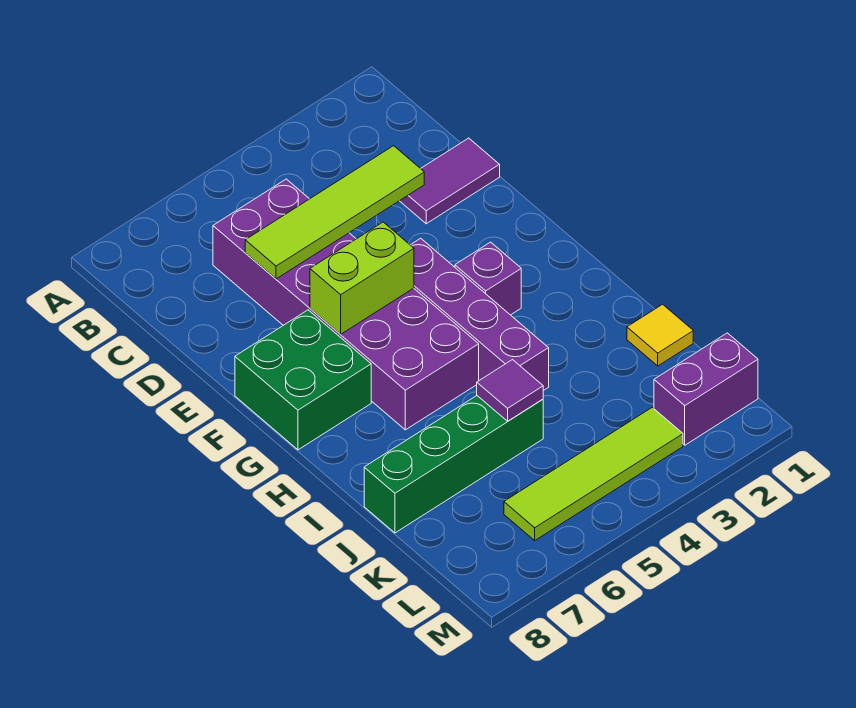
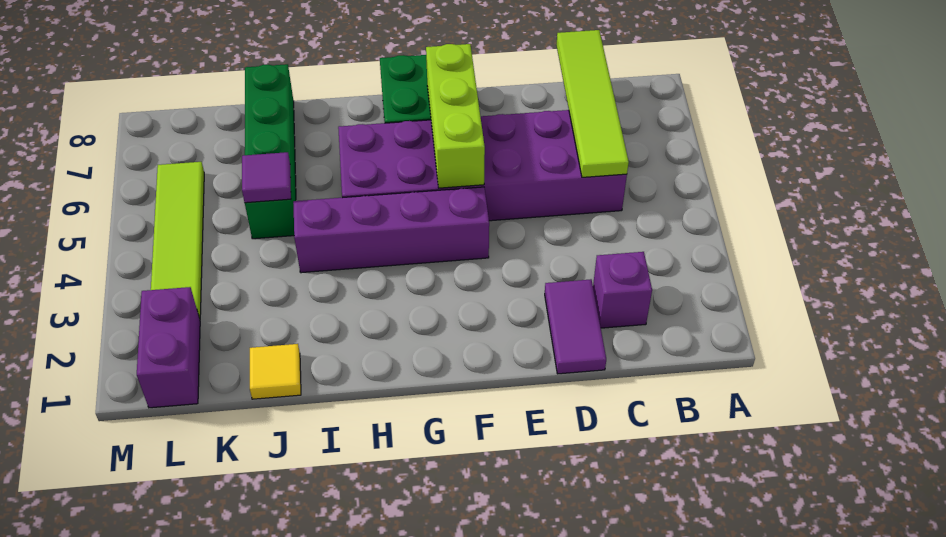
lime tile D3:D6 level 2 -> lime tile C5:C8 level 2
lime brick F5:F6 level 2 -> lime brick F5:F7 level 2
purple brick G3 level 1 -> purple brick C2 level 1

